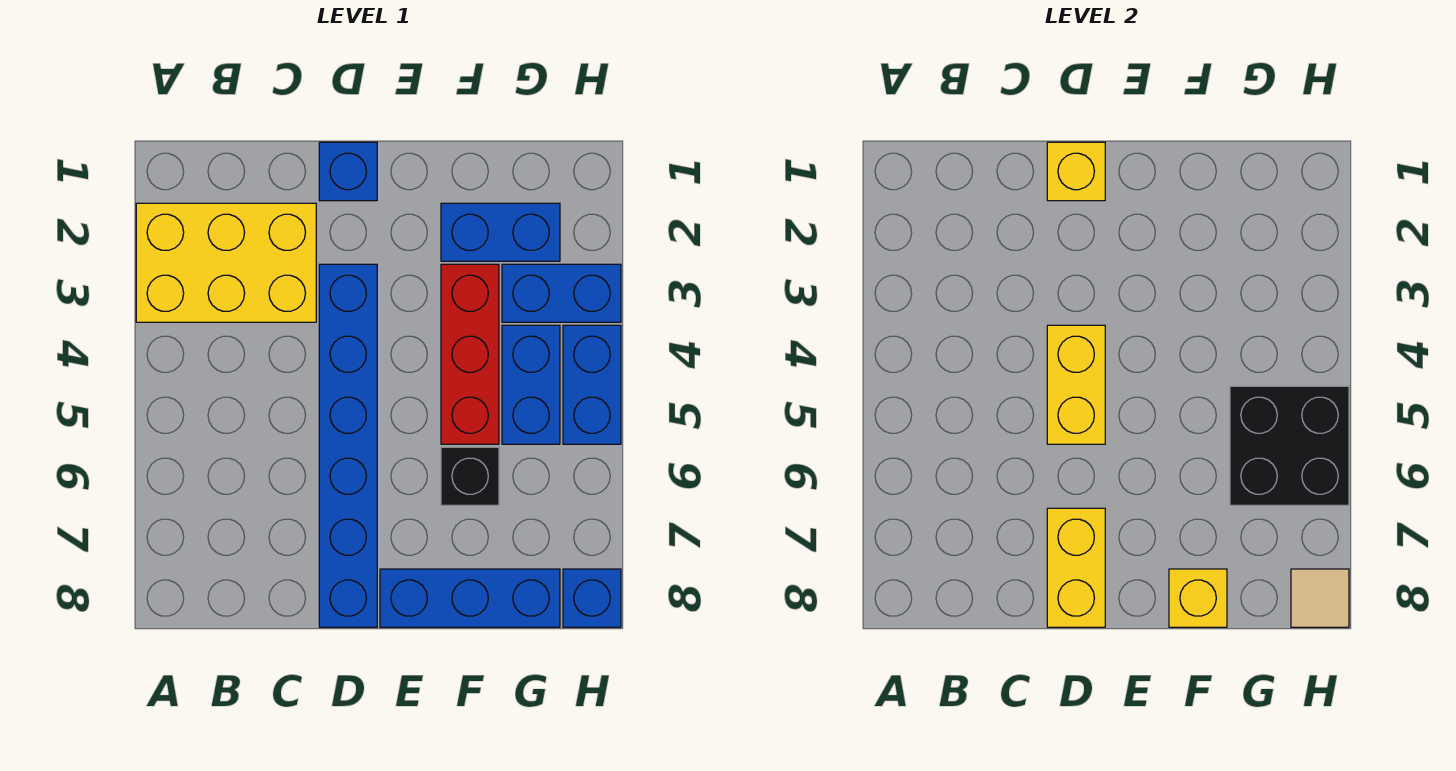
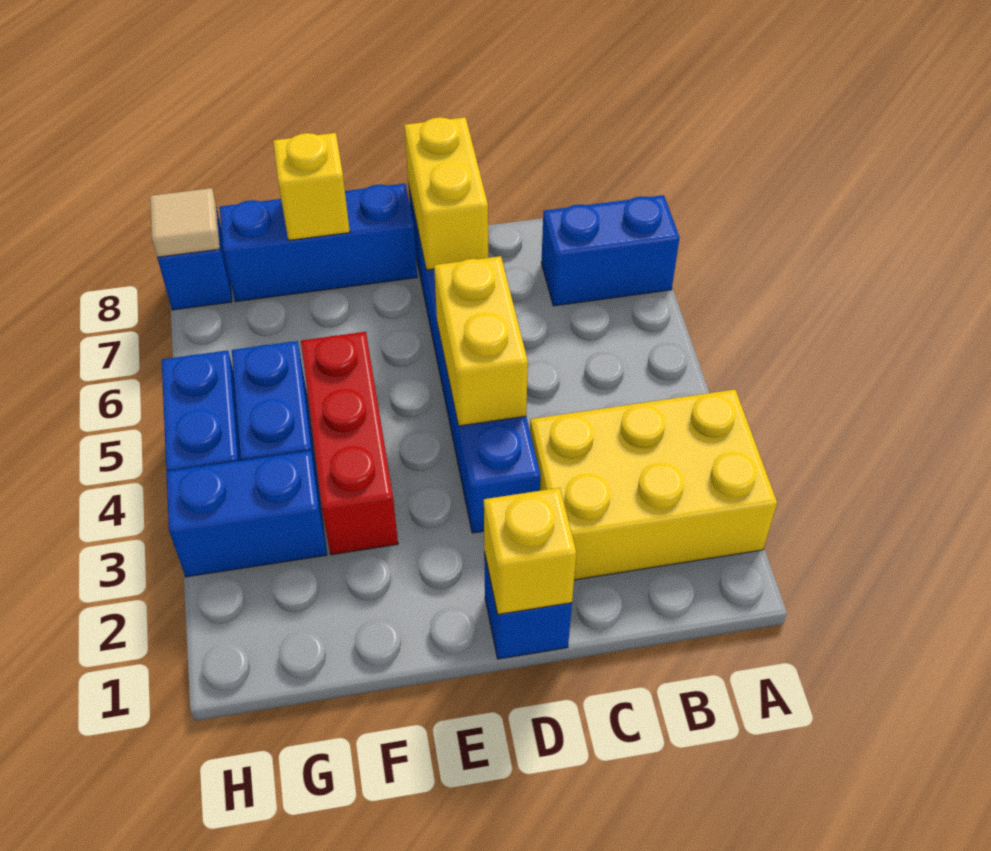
blue brick F2:G2 level 1 -> blue brick A7:B7 level 1
black brick F6 level 1 -> none
black brick G5:H6 level 2 -> none

